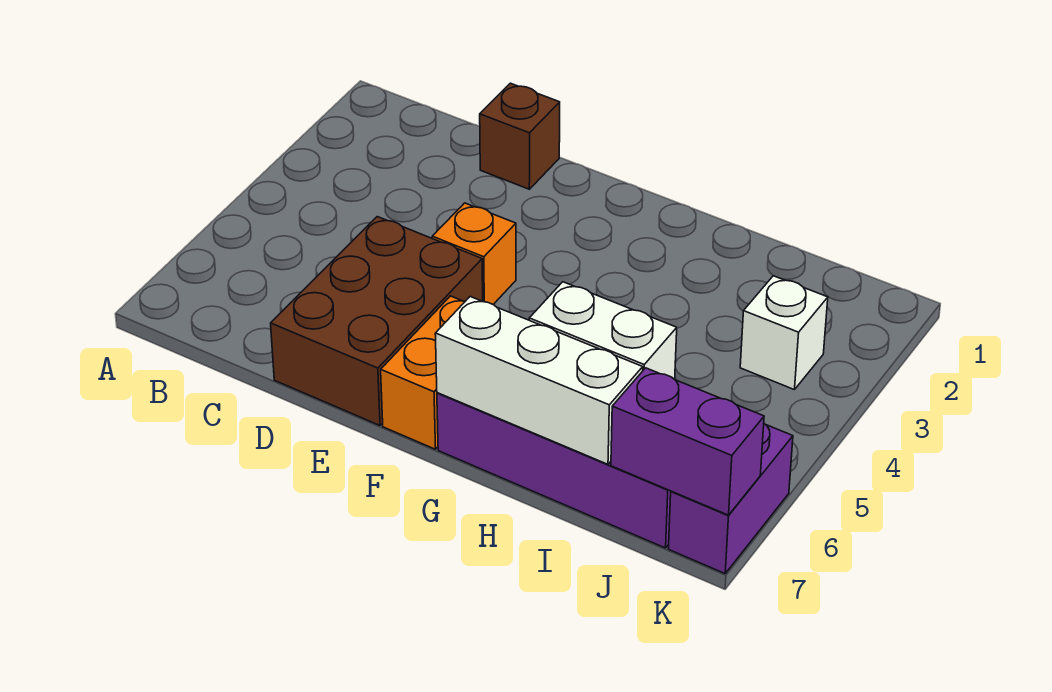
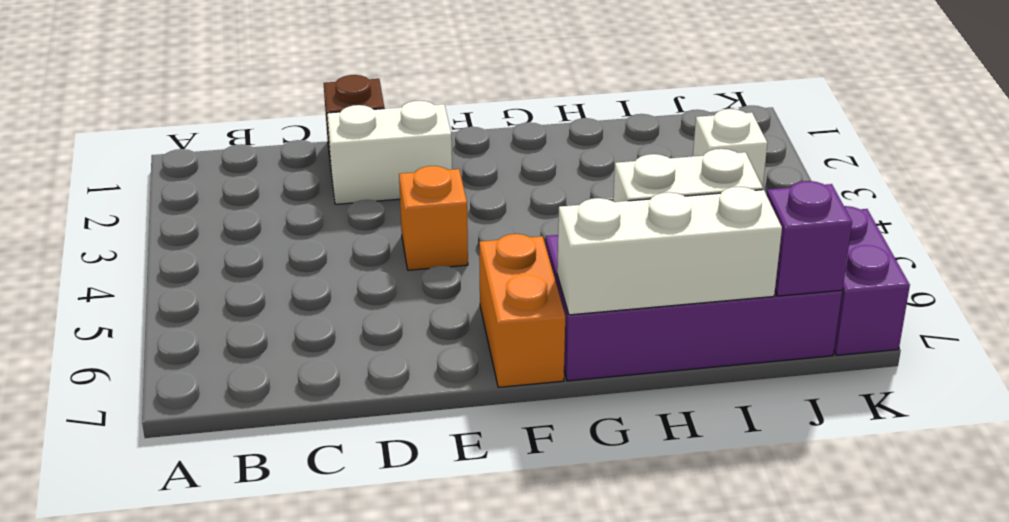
none -> white brick D2:E2 level 1
brown brick D5:E7 level 1 -> none
purple brick J7:K7 level 2 -> purple brick J7 level 2

